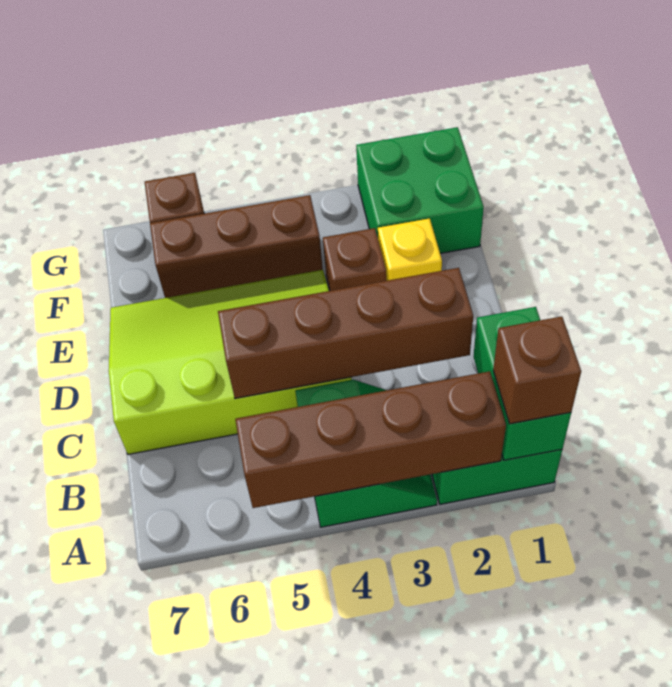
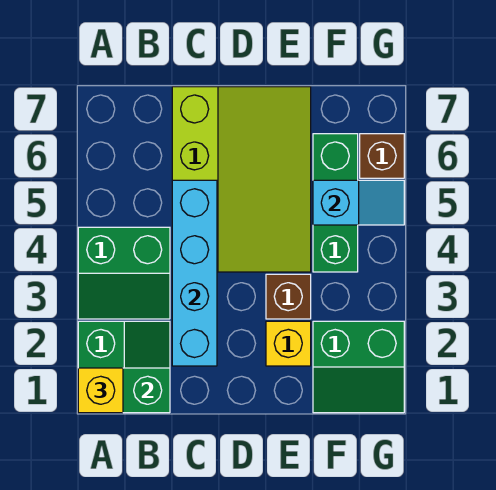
brown brick A1 level 3 -> yellow brick A1 level 3
brown brick A2:A5 level 2 -> none
brown brick C2:C5 level 2 -> cyan brick C2:C5 level 2
green brick F1:G2 level 1 -> green slope F1:G2 level 1 top 2
brown brick F4:F6 level 1 -> green brick F4:F6 level 1
none -> cyan slope F5:G5 level 2 top F

